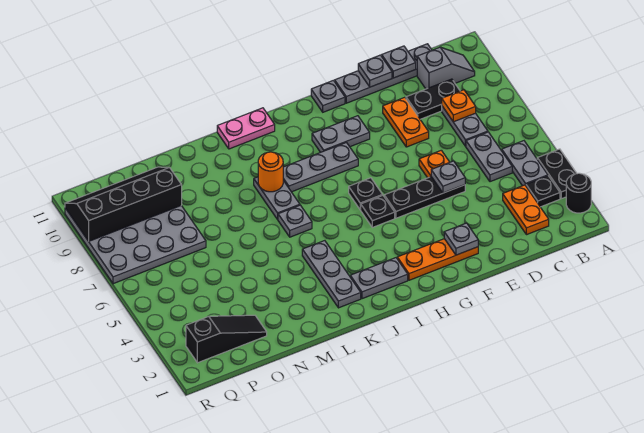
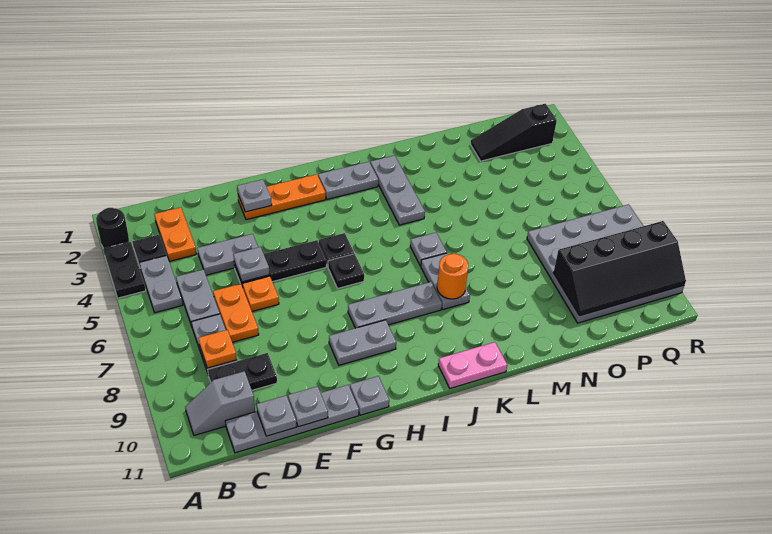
none -> grey plate D4:E4 level 1
orange plate E8:E9 level 1 -> orange plate D6:D7 level 1

